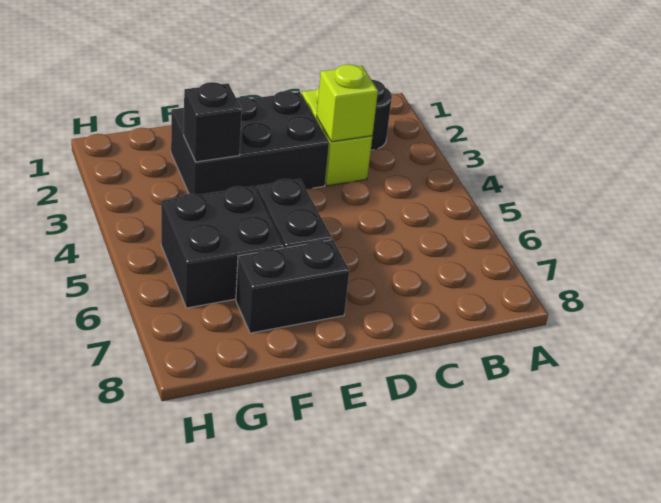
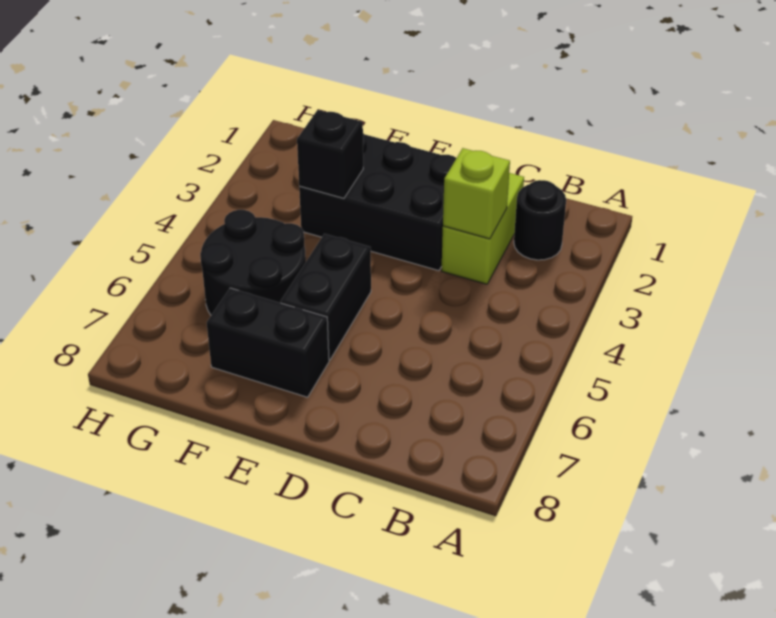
black brick F5:G6 level 1 -> black round brick F5:G6 level 1

